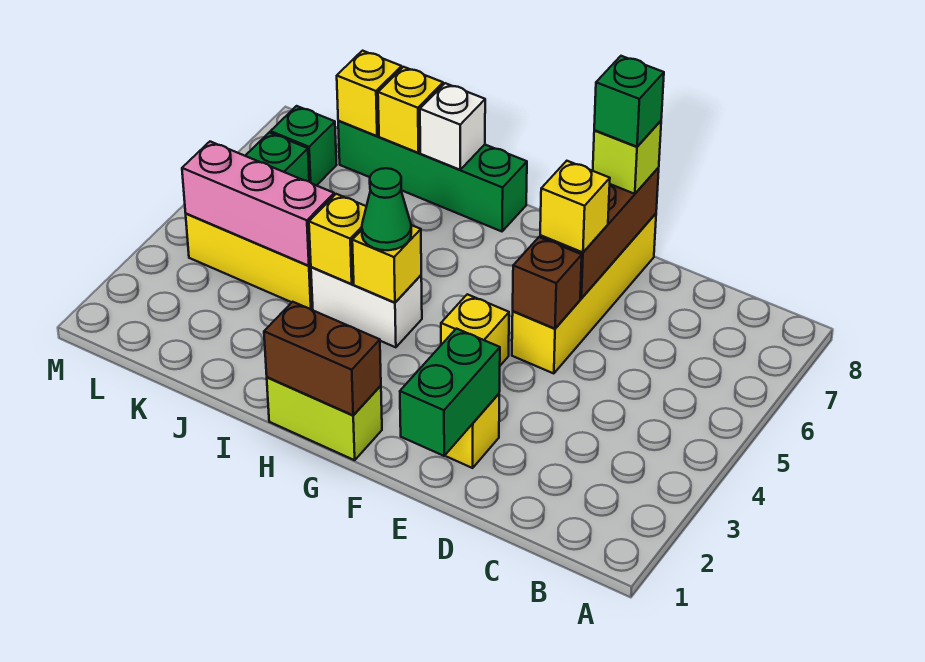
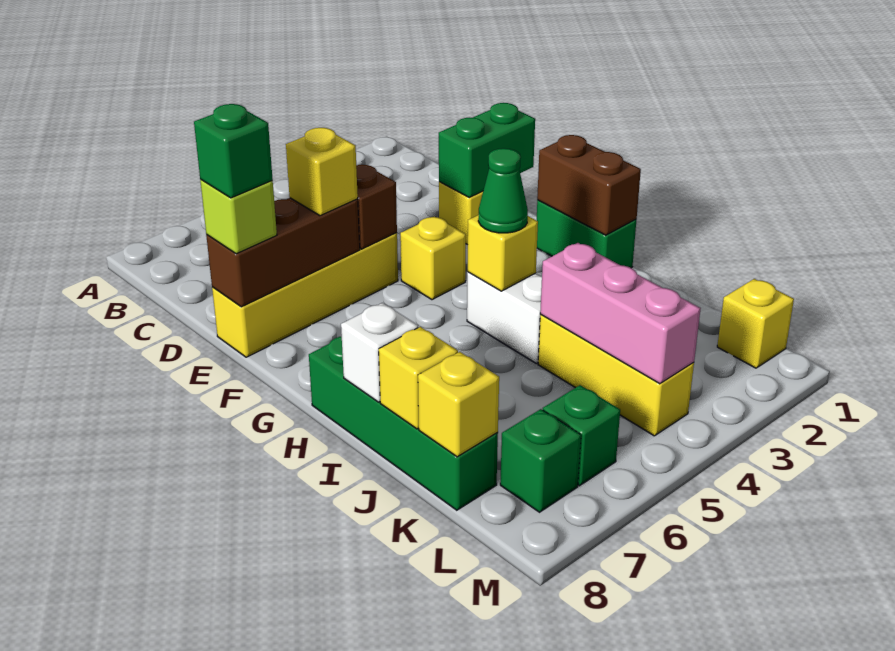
lime brick G1:H1 level 1 -> green brick G1:H1 level 1
yellow brick I4 level 2 -> yellow brick L1 level 1

